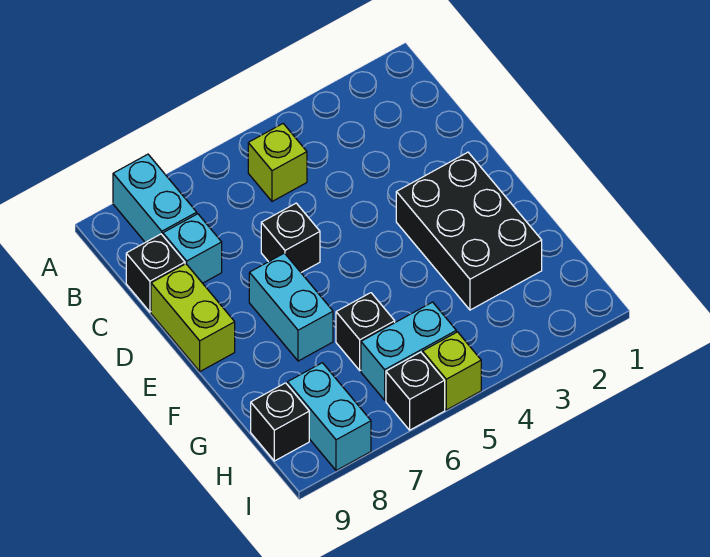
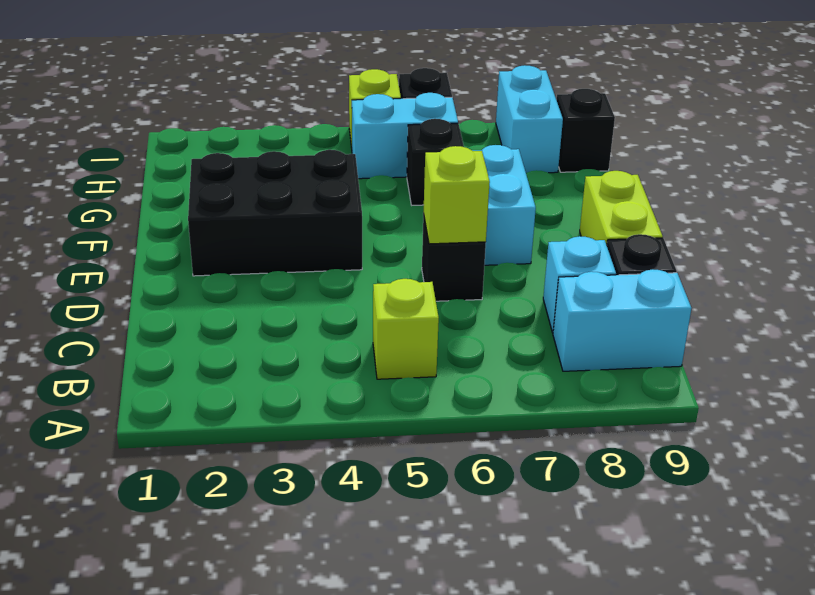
cyan brick A8:B8 level 1 -> cyan brick B8:B9 level 1
none -> lime brick D6 level 2
black brick E2:G3 level 1 -> black brick E2:F4 level 1

